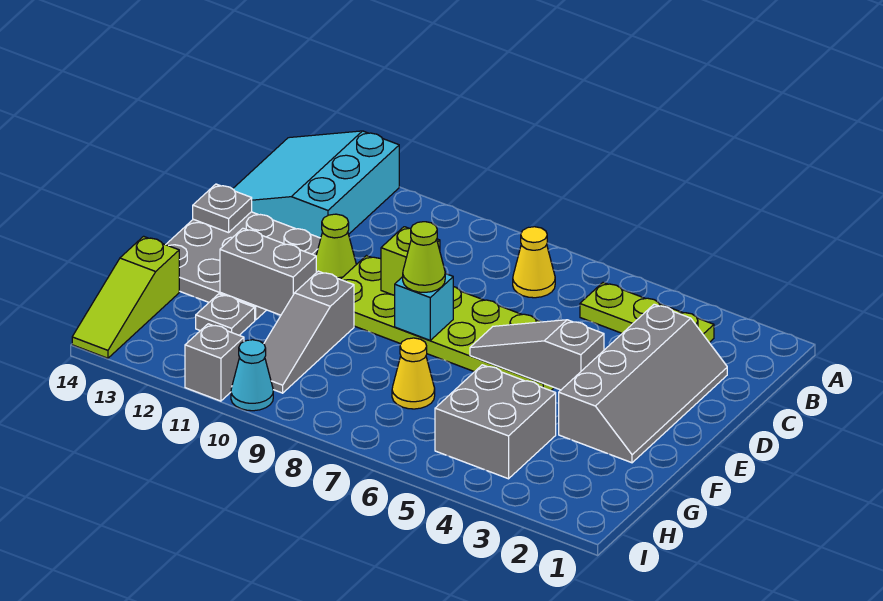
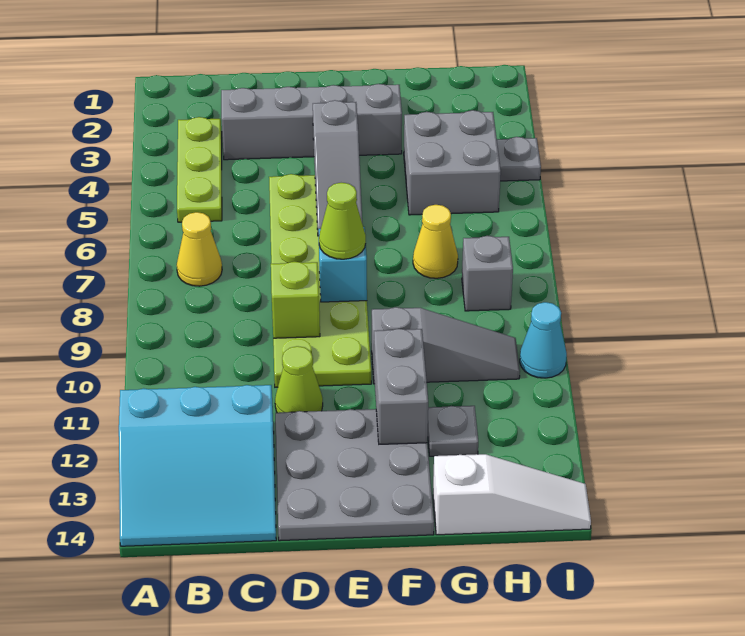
grey plate D14 level 2 -> grey plate I4 level 1
lime slope G14:I14 level 1 top G -> white slope G14:I14 level 1 top G
grey brick I11 level 1 -> grey brick H8 level 1

